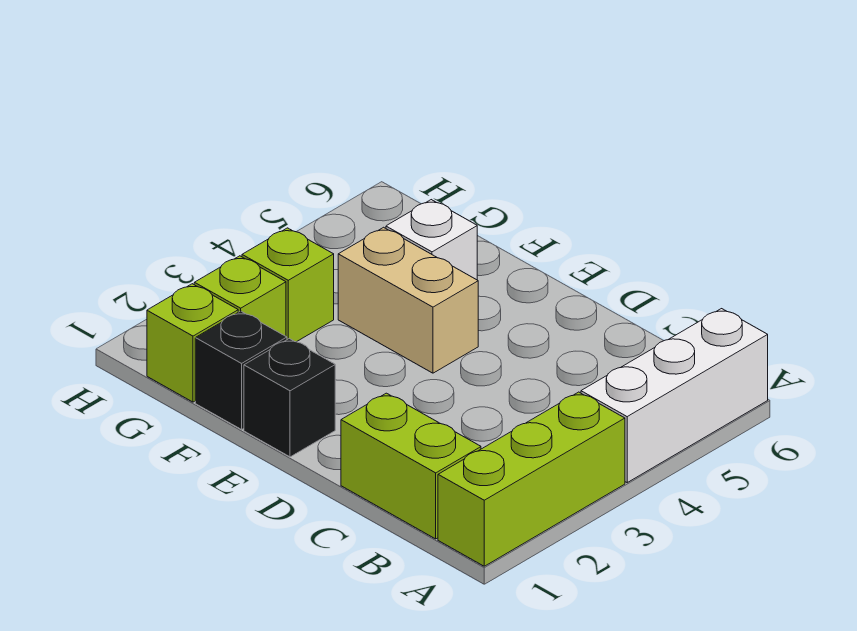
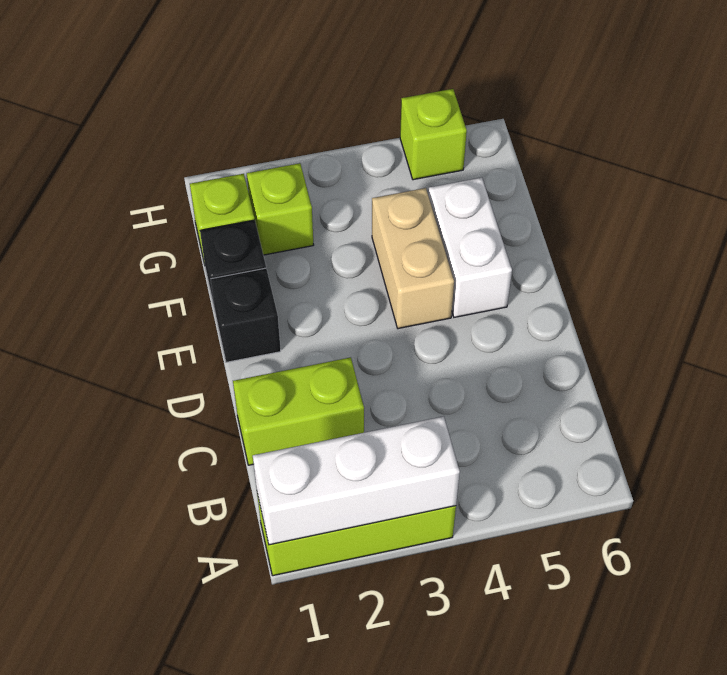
white brick A4:A6 level 1 -> white brick A1:A3 level 2
lime brick B1:C1 level 1 -> lime brick C1:C2 level 1
white brick F5 level 1 -> white brick E5:F5 level 1
lime brick G3 level 1 -> lime brick H5 level 1

